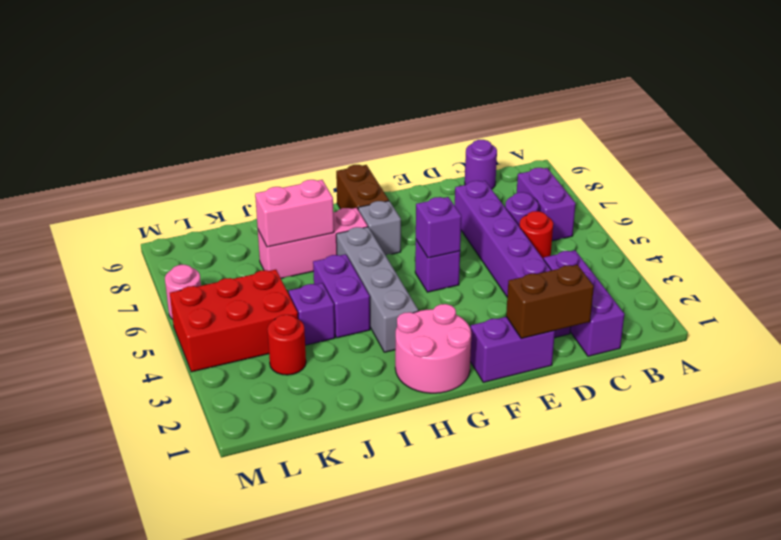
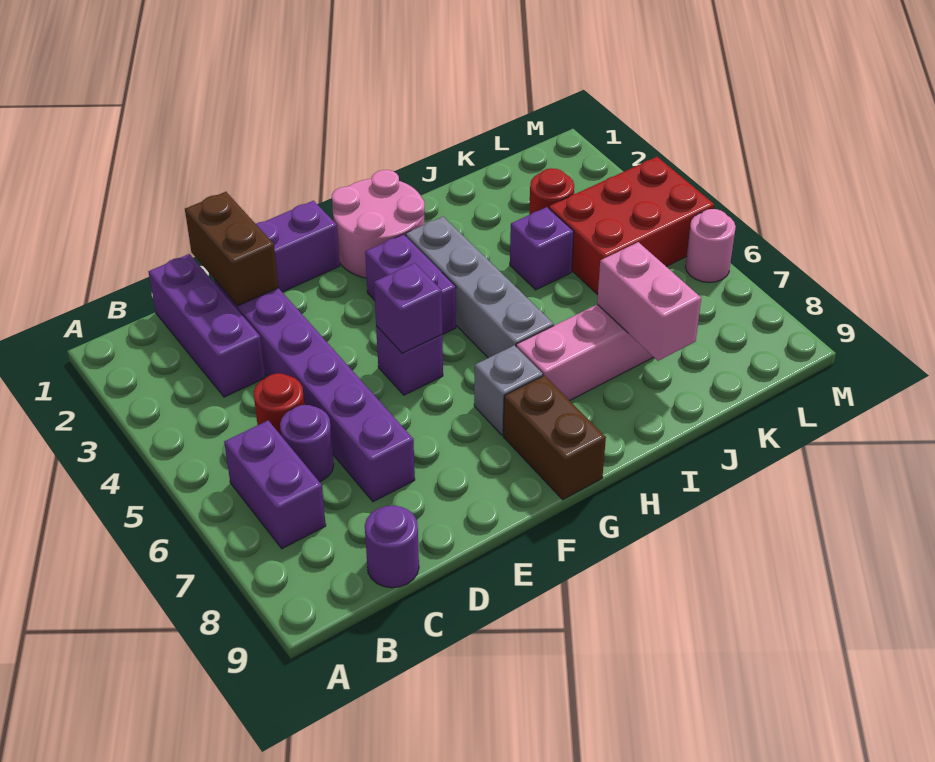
brown brick D1:E1 level 2 -> brown brick D1:D2 level 2
purple brick I4:I5 level 1 -> purple brick G3:G4 level 1
pink brick I7:J7 level 2 -> pink brick J7:J8 level 2

